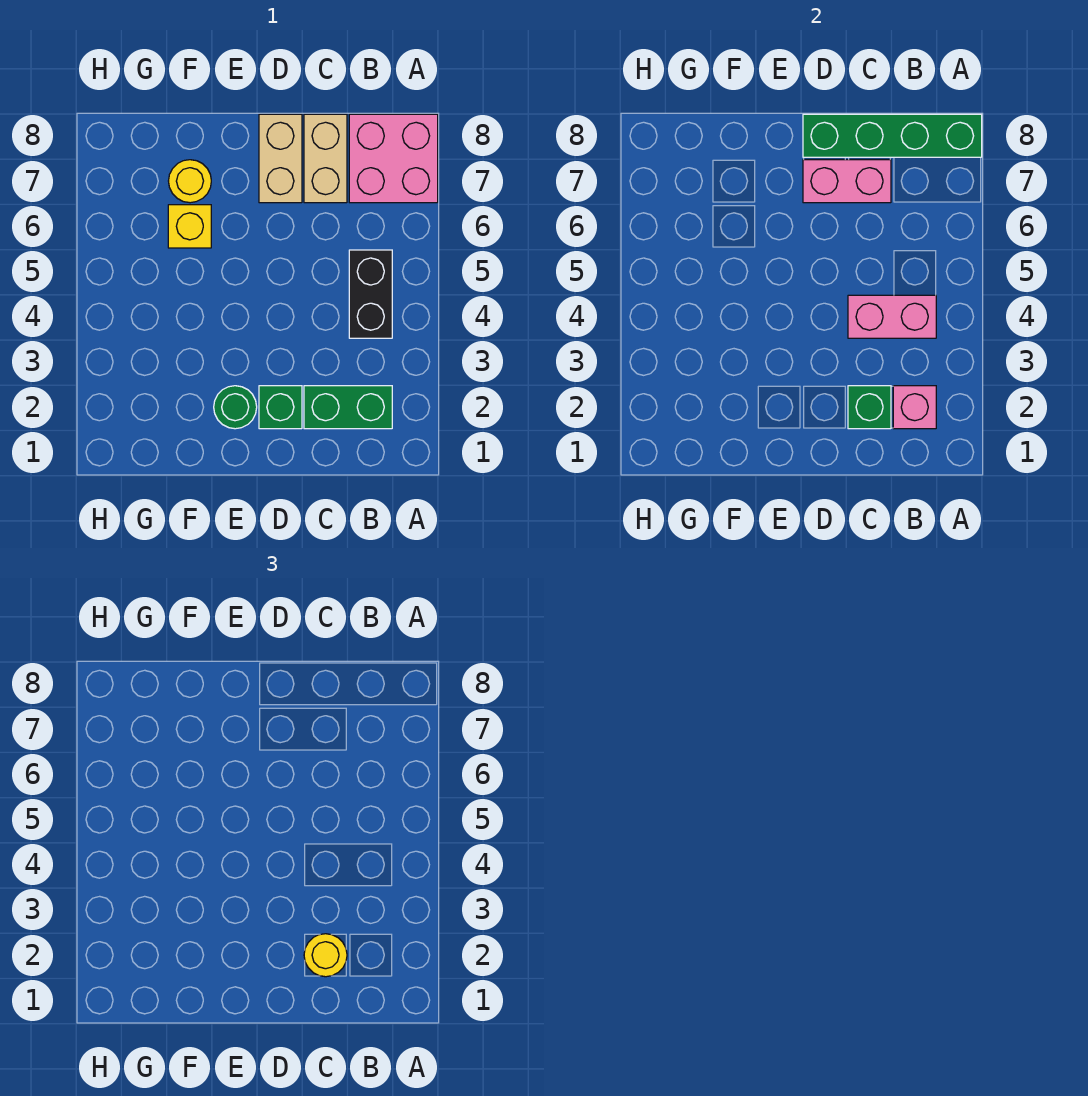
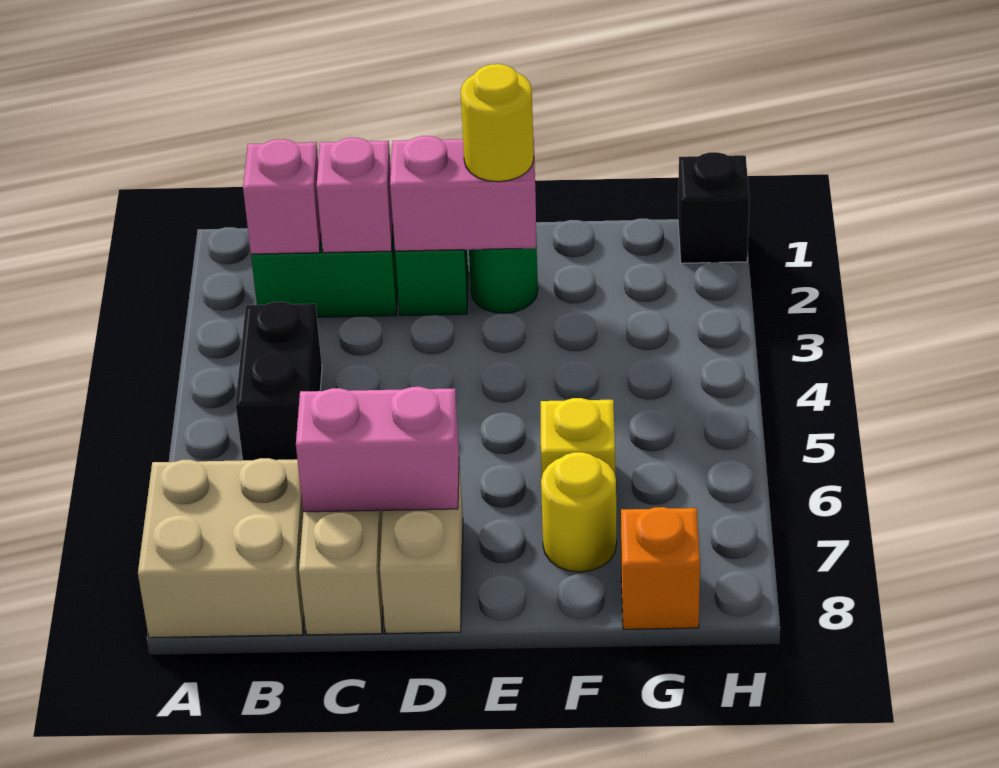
pink brick A7:B8 level 1 -> tan brick A7:B8 level 1
green brick A8:D8 level 2 -> none
pink brick B4:C4 level 2 -> pink brick D2:E2 level 2
green brick C2 level 2 -> pink brick C2 level 2
yellow round brick C2 level 3 -> yellow round brick E2 level 3
none -> orange brick G8 level 1
none -> black brick H1 level 1

